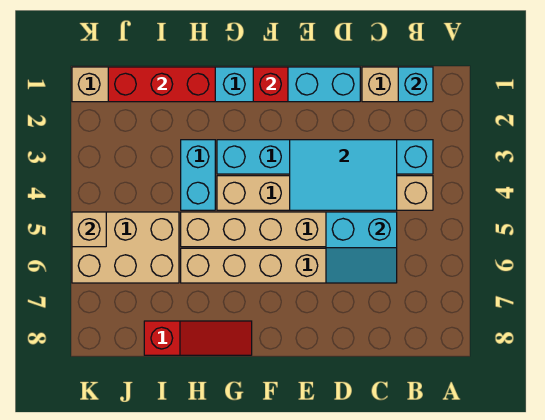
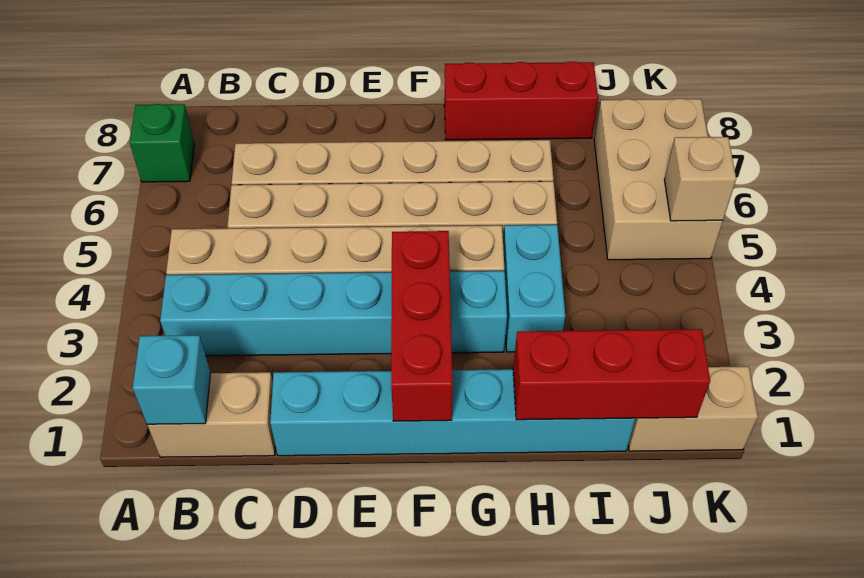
none -> green brick A7 level 1
cyan tile C3:E4 level 2 -> none
cyan slope C5:D6 level 2 top 5 -> none
red brick F1 level 2 -> red brick F1:F3 level 2
red slope G8:I8 level 1 top I -> red brick G8:I8 level 1
tan brick I5:K6 level 1 -> tan brick J5:K7 level 1

